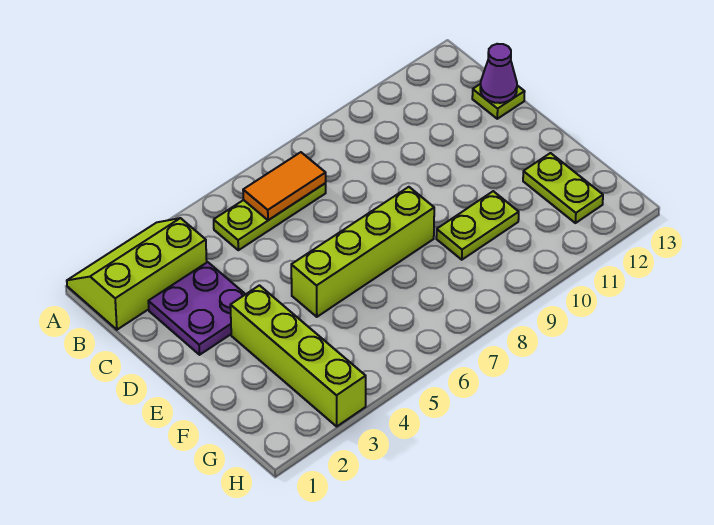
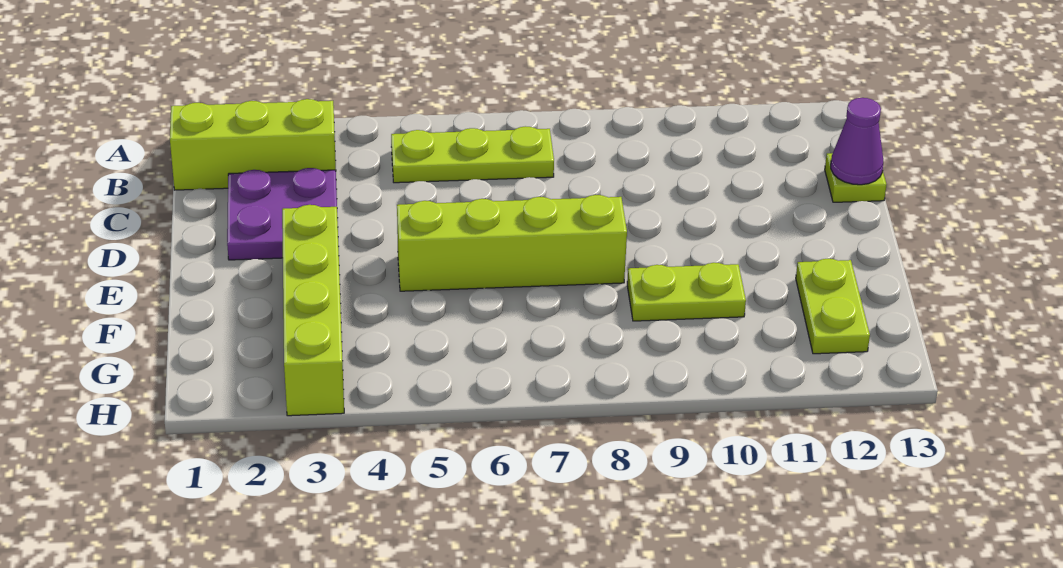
orange tile B6:B7 level 2 -> none

